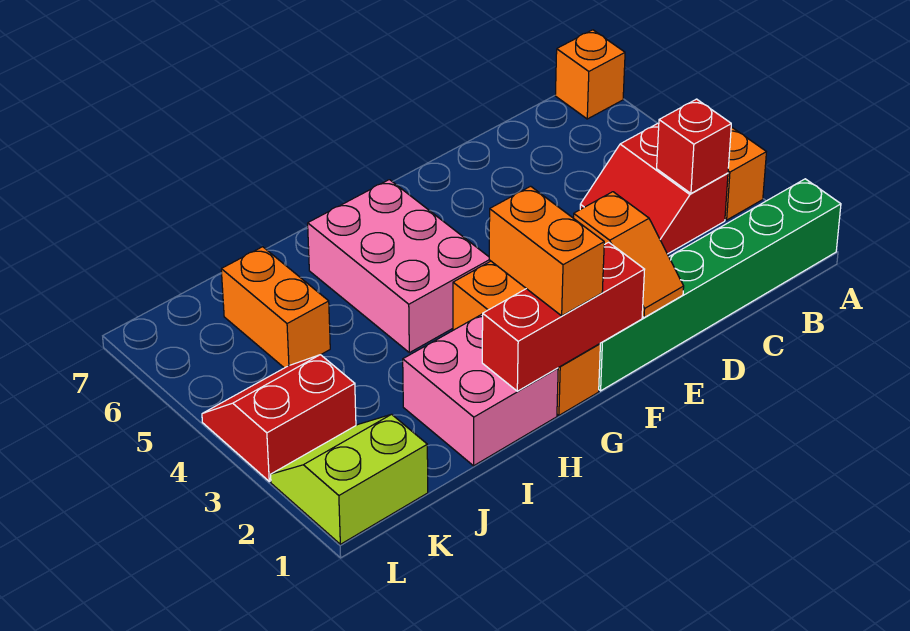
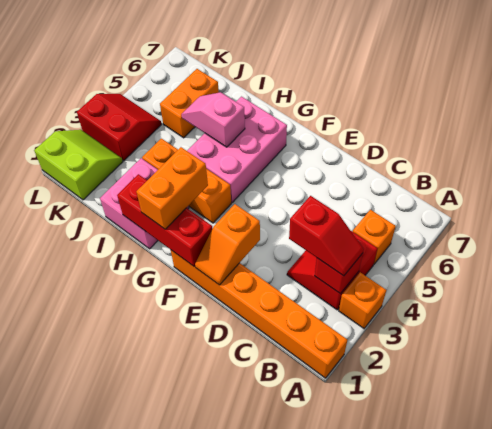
green brick A1:F1 level 1 -> orange brick A1:F1 level 1
orange brick A7 level 1 -> orange brick B5 level 1
none -> red slope B3:C3 level 3 top C
orange brick G1:G3 level 1 -> orange brick G3:I3 level 1
none -> pink slope H5:I5 level 2 top H

